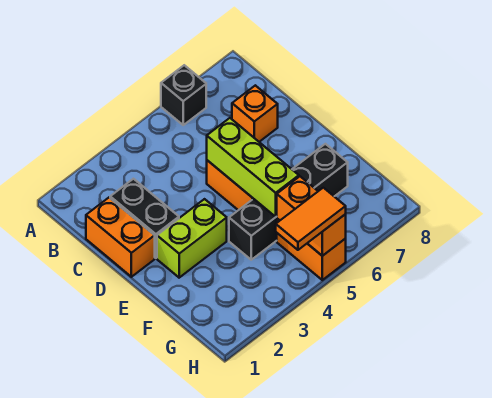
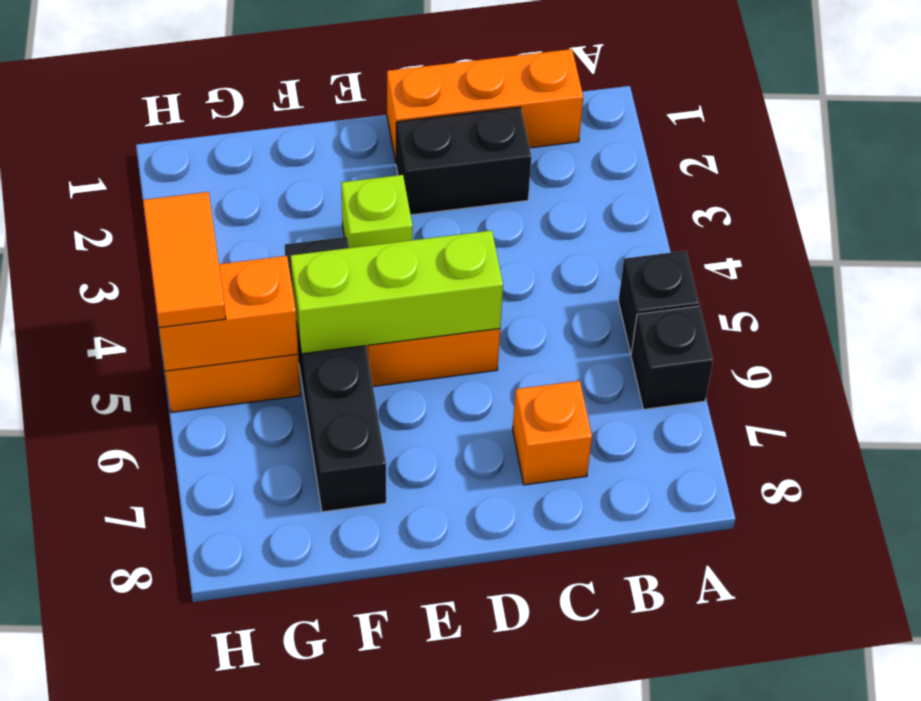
none -> black brick A5 level 1
orange brick C1:D1 level 1 -> orange brick B1:D1 level 1
lime brick E2:E3 level 1 -> lime brick E3 level 1

